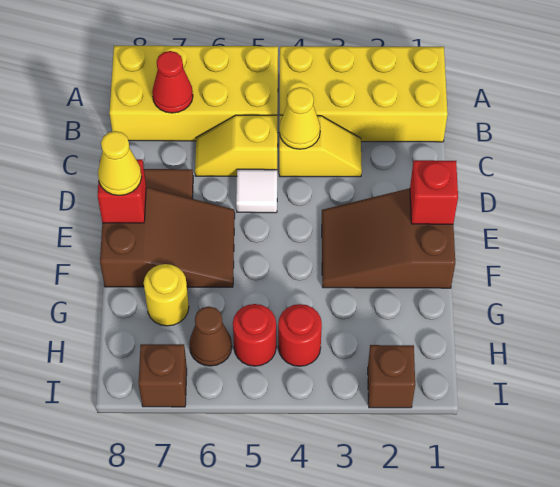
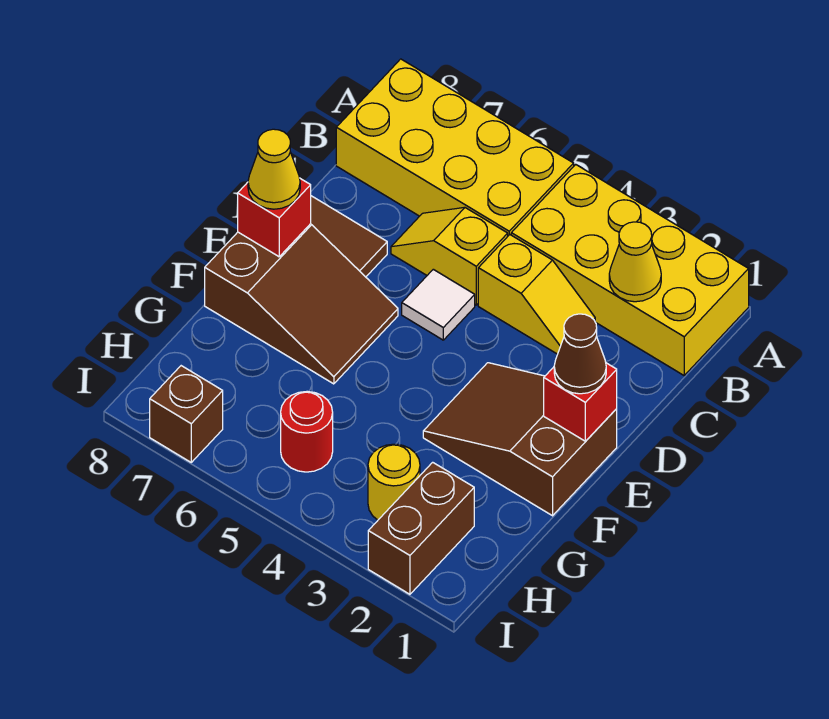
red cone B7 level 2 -> none
yellow cone C4 level 2 -> yellow cone B2 level 2
yellow round brick G7 level 1 -> yellow round brick H3 level 1
red round brick H4 level 1 -> none
brown cone H6 level 1 -> brown cone E1 level 3
brown brick I2 level 1 -> brown brick H2:I2 level 1

